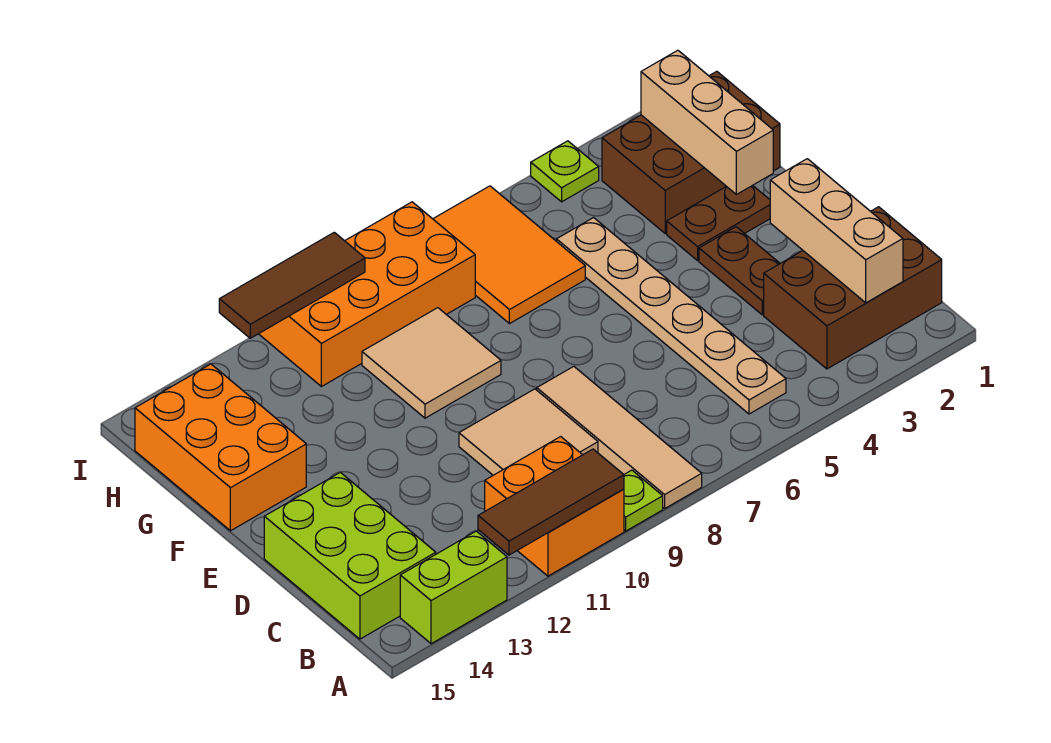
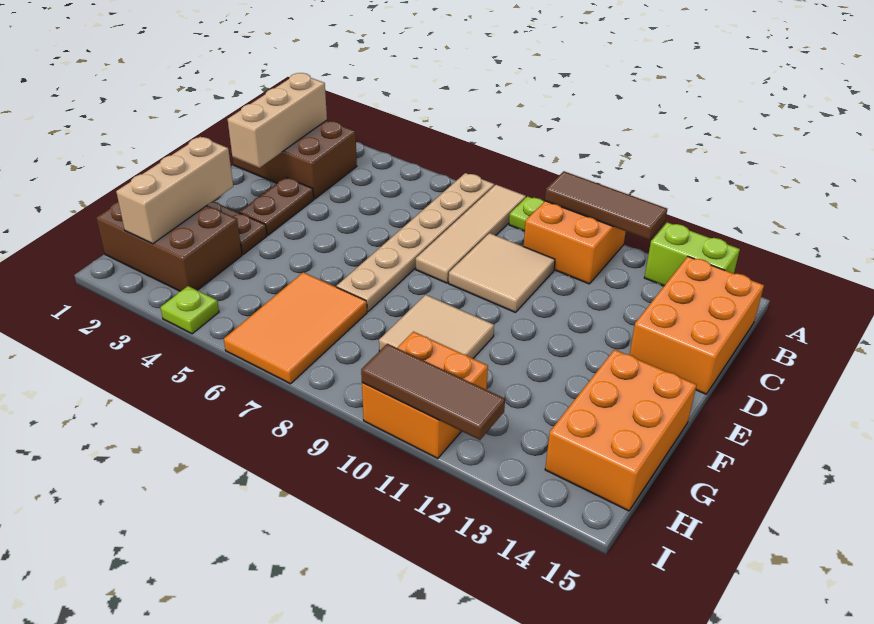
tan plate B5:G5 level 1 -> tan plate A7:F7 level 1
lime brick B14:D15 level 1 -> orange brick B14:D15 level 1
orange brick H8:I11 level 1 -> orange brick H10:I11 level 1

